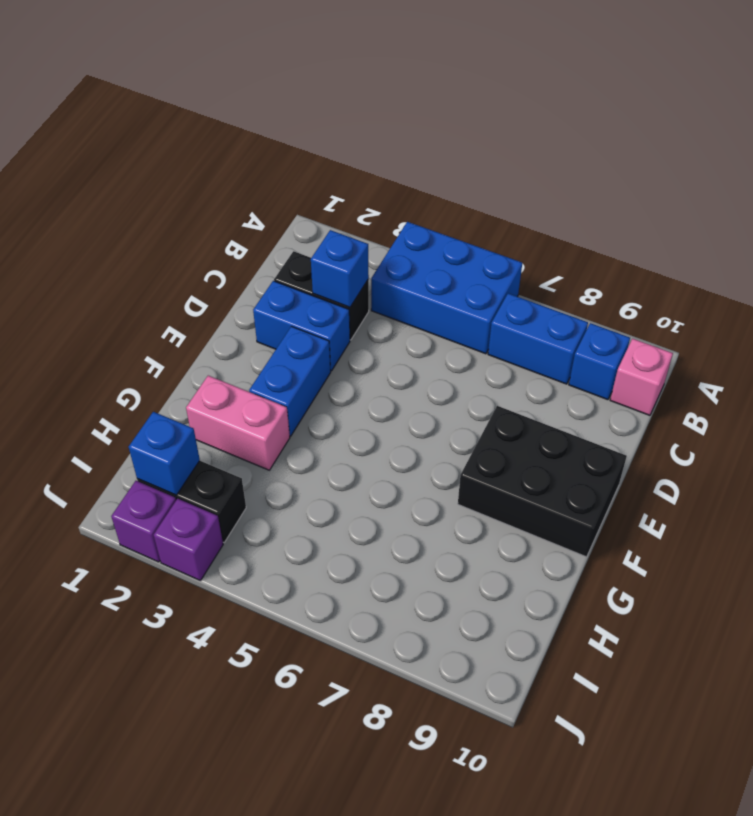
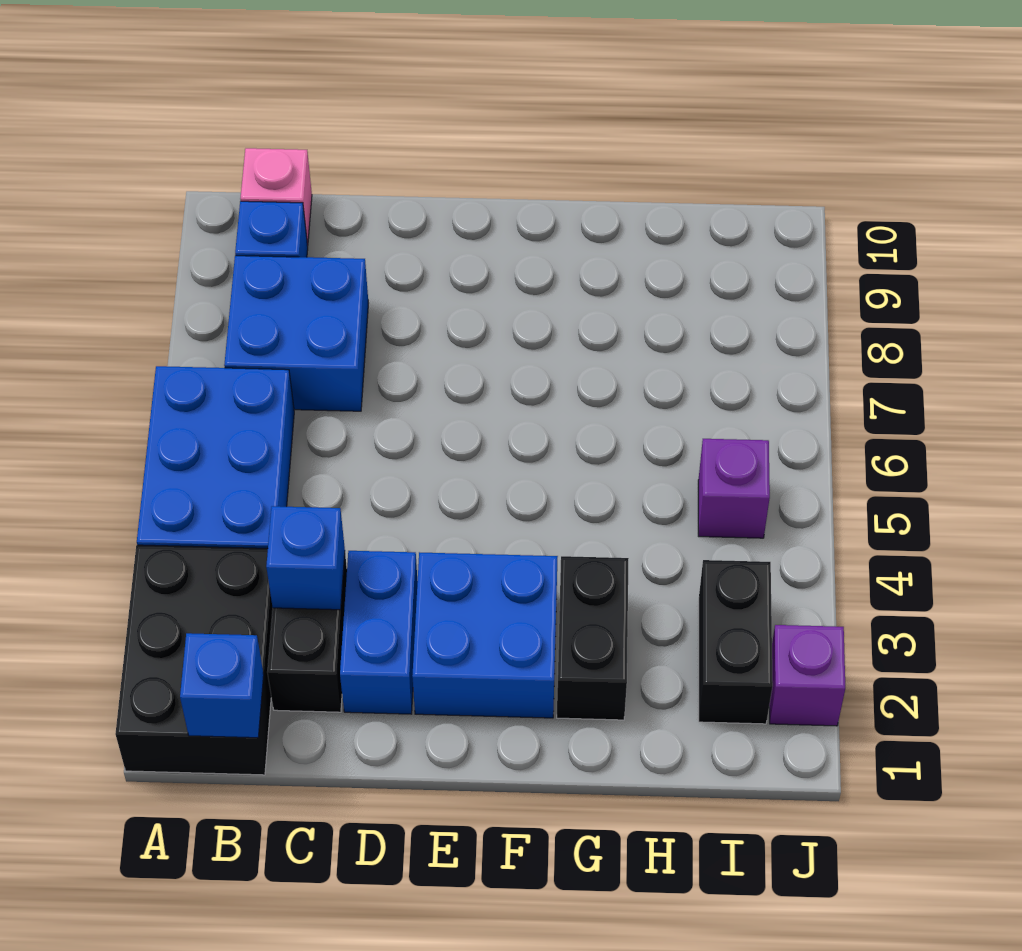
blue brick B7:B8 level 1 -> blue brick B7:C8 level 1
blue brick E3:F3 level 1 -> blue brick E2:F3 level 1
black brick E8:F10 level 1 -> black brick A1:B3 level 1
pink brick G2:G3 level 1 -> black brick G2:G3 level 1
blue brick I2 level 2 -> blue brick B1 level 2
purple brick J3 level 1 -> purple brick I5 level 1

